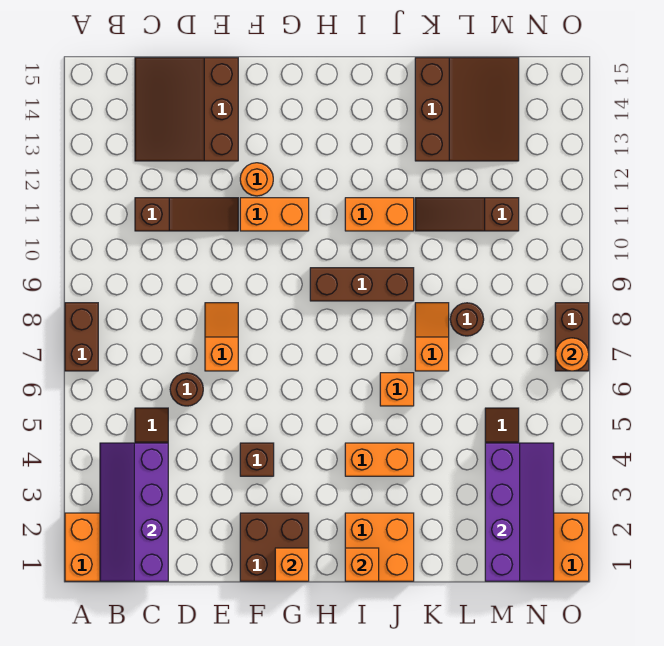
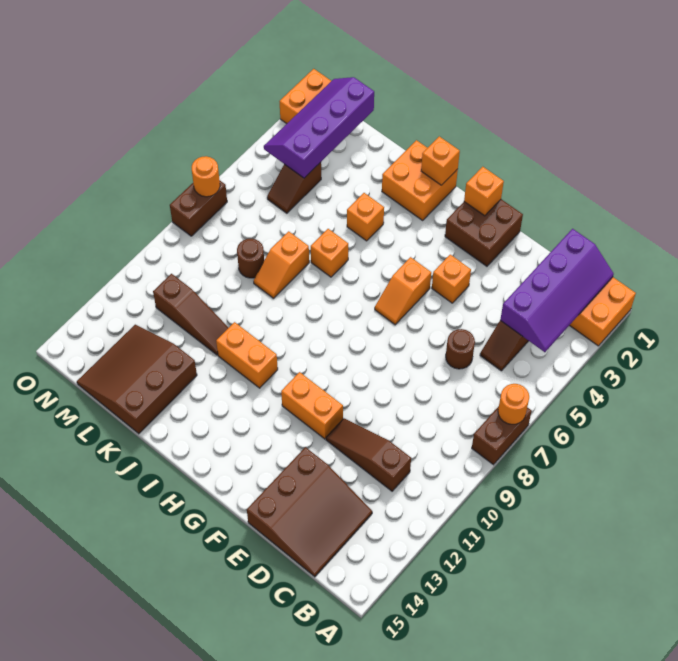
orange slope E7:E8 level 1 top 7 -> orange slope G5:G6 level 1 top 5
brown brick F4 level 1 -> orange brick F4 level 1
orange round brick F12 level 1 -> orange round brick A7 level 2
brown brick H9:J9 level 1 -> none
orange brick I4:J4 level 1 -> orange brick J4 level 1

